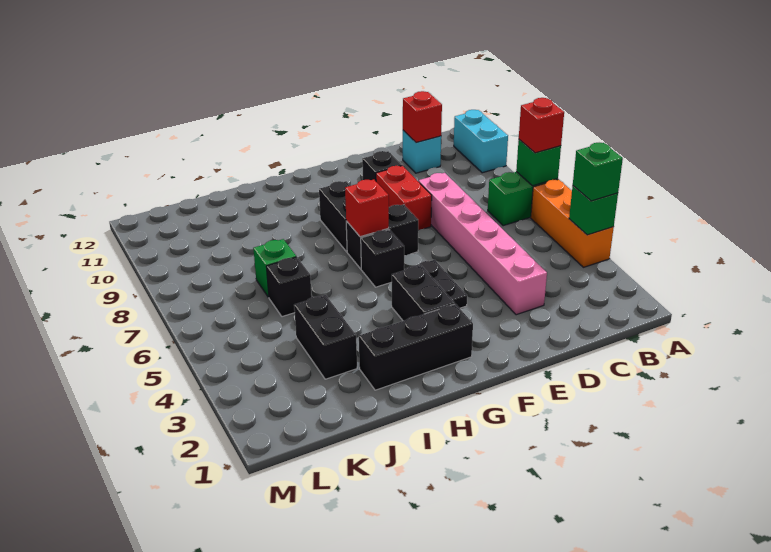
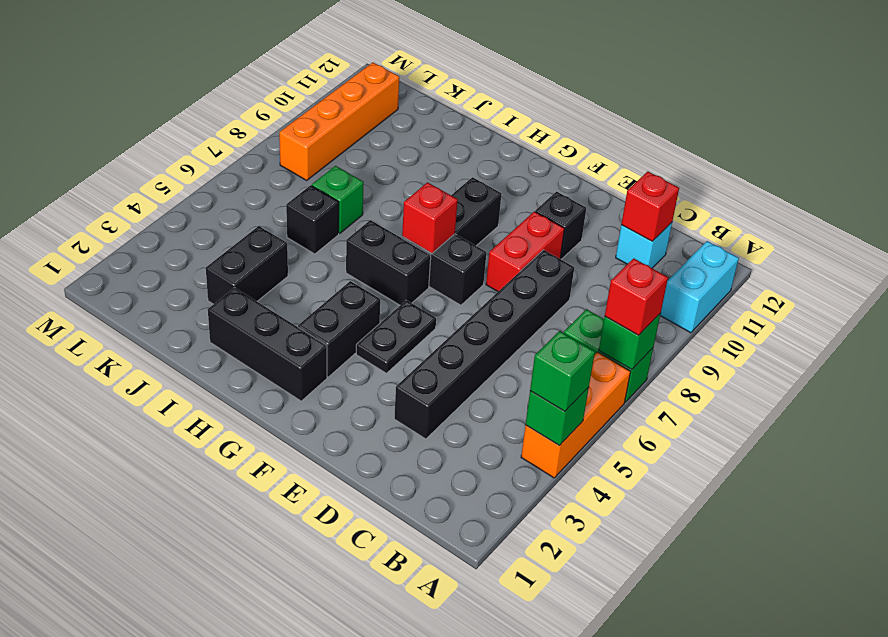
pink brick D3:D8 level 1 -> black brick D3:D8 level 1
black brick G6 level 1 -> black brick G6:H6 level 1
none -> orange brick L8:L11 level 1

